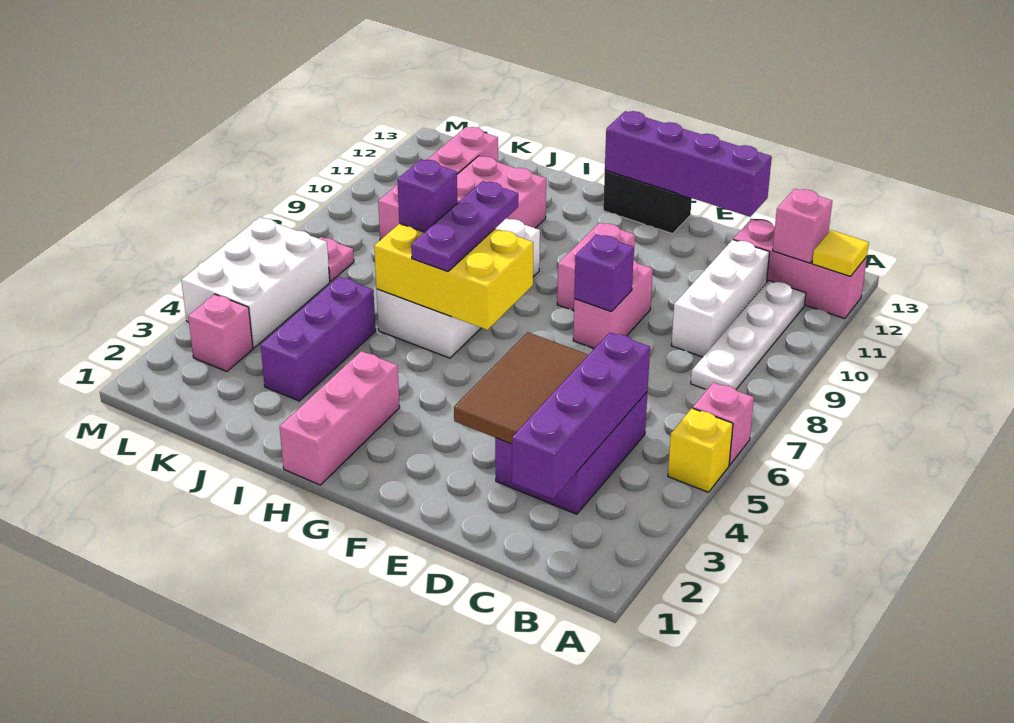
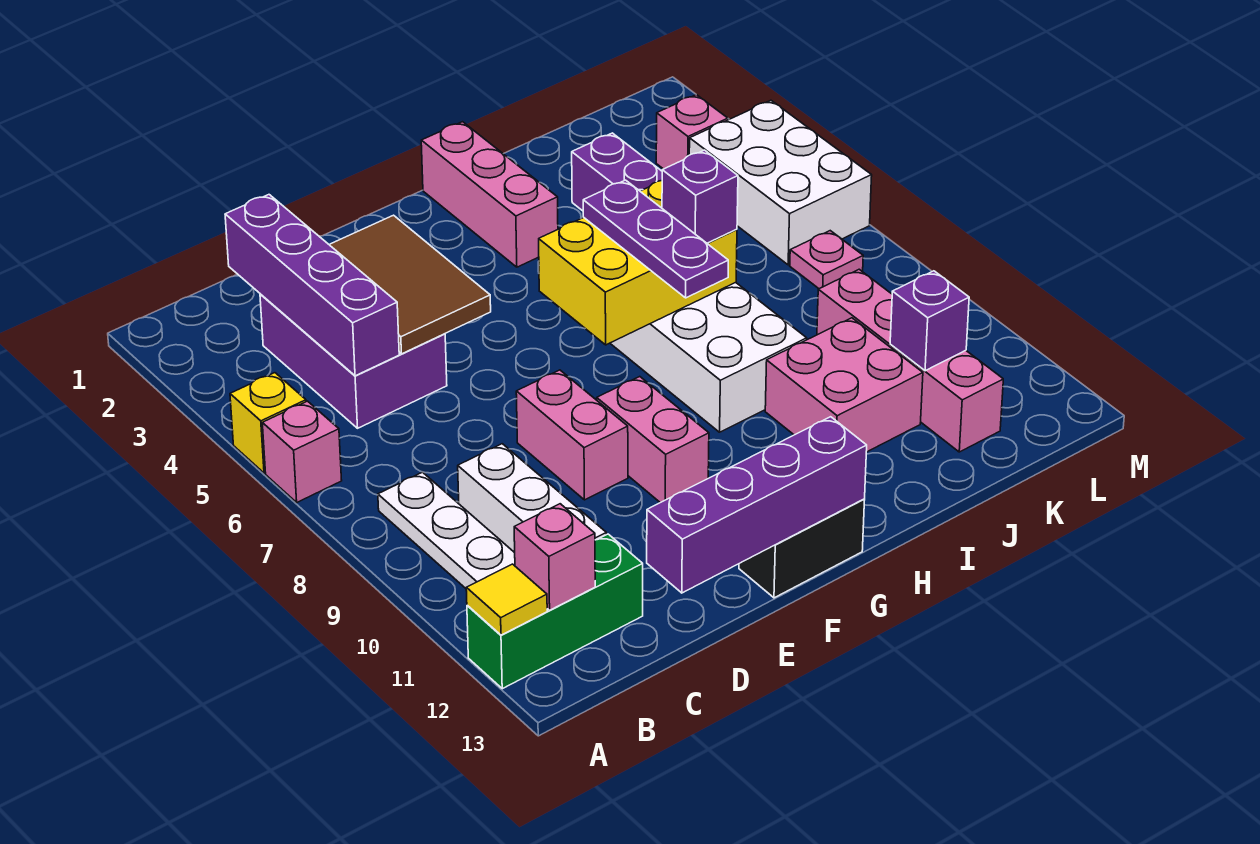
pink brick A12:C12 level 1 -> green brick A12:C12 level 1
purple brick E8 level 2 -> purple brick K11 level 2

